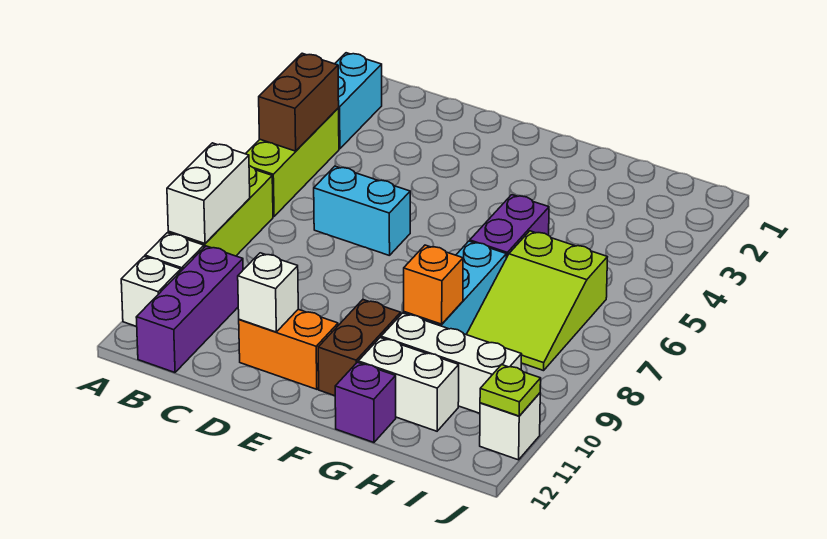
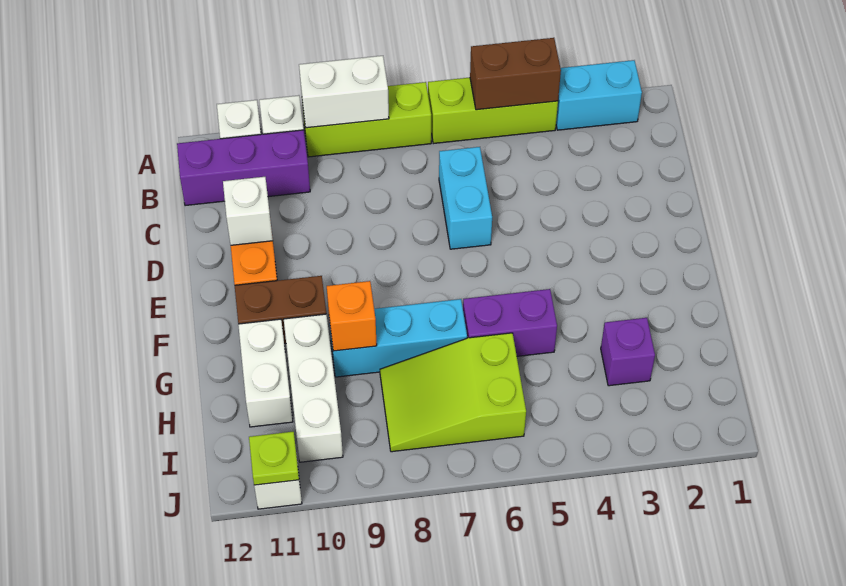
purple brick G12 level 1 -> purple brick H3 level 1

